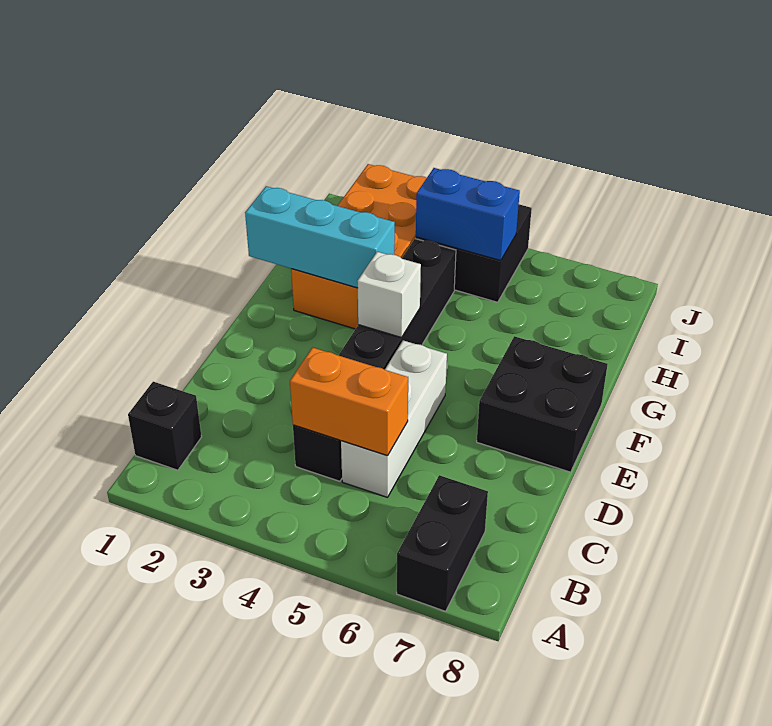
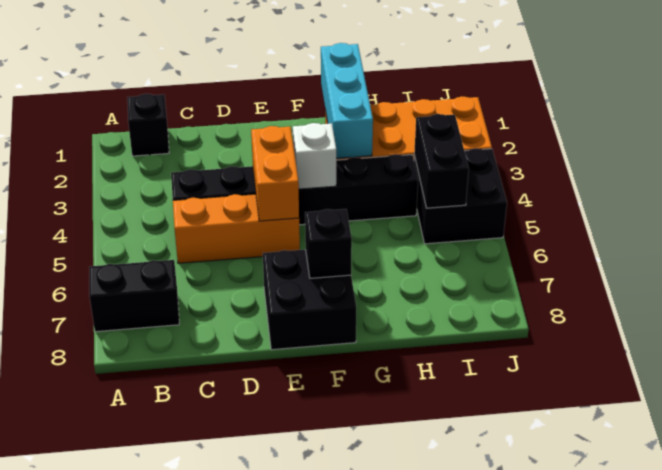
orange brick C4:C5 level 2 -> orange brick E4:E5 level 2
white brick C5:E5 level 1 -> orange brick C5:E5 level 1
none -> black brick F7 level 2
blue brick I4:I5 level 2 -> black brick I4:I5 level 2

